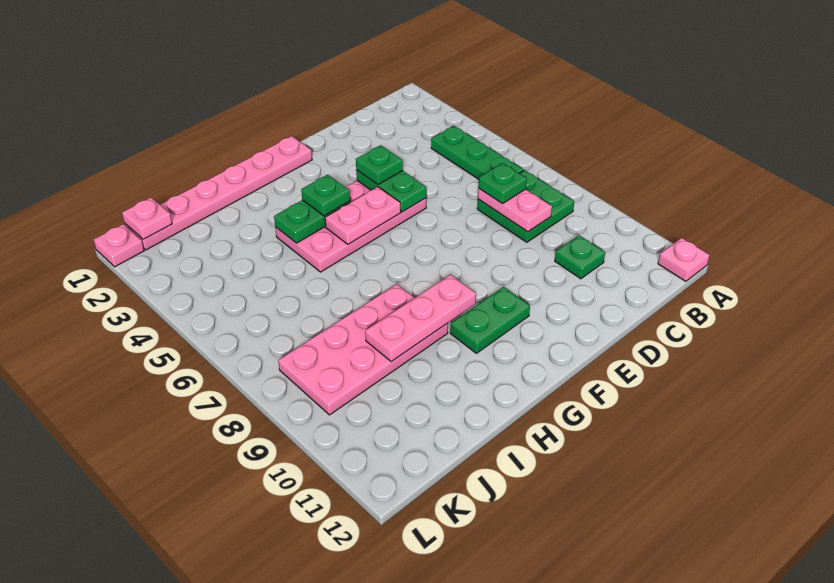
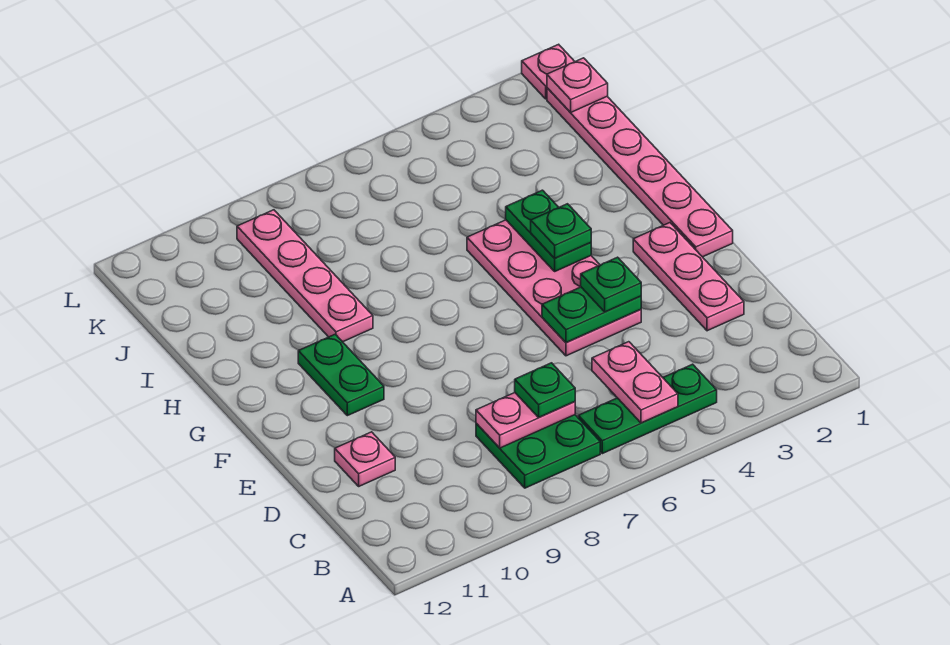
pink plate A12 level 1 -> pink plate D11 level 1
green plate C10 level 1 -> none
pink plate F5:G5 level 2 -> pink plate B5:C5 level 2
pink plate G9:I9 level 2 -> pink plate D2:F2 level 1
pink plate H8:K9 level 1 -> pink plate H9:K9 level 1

